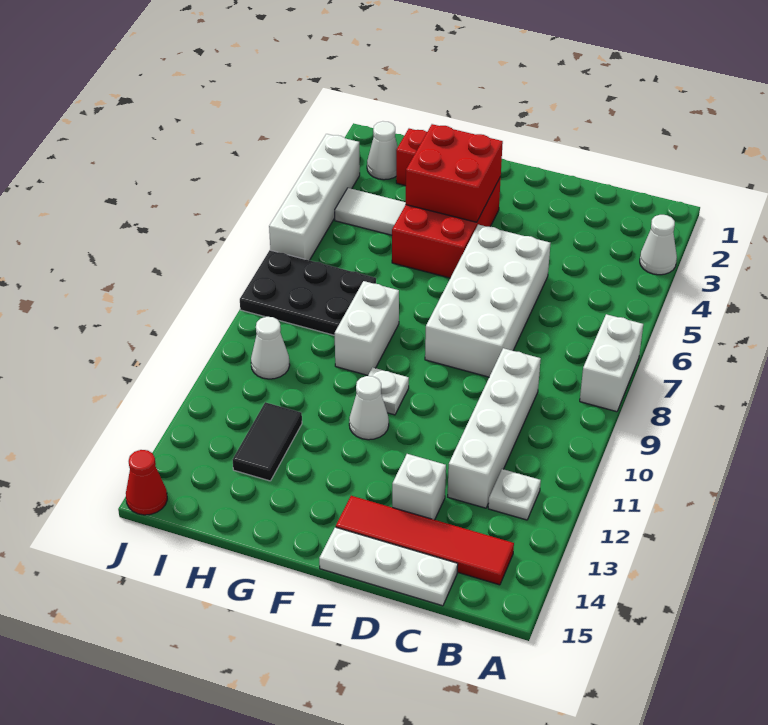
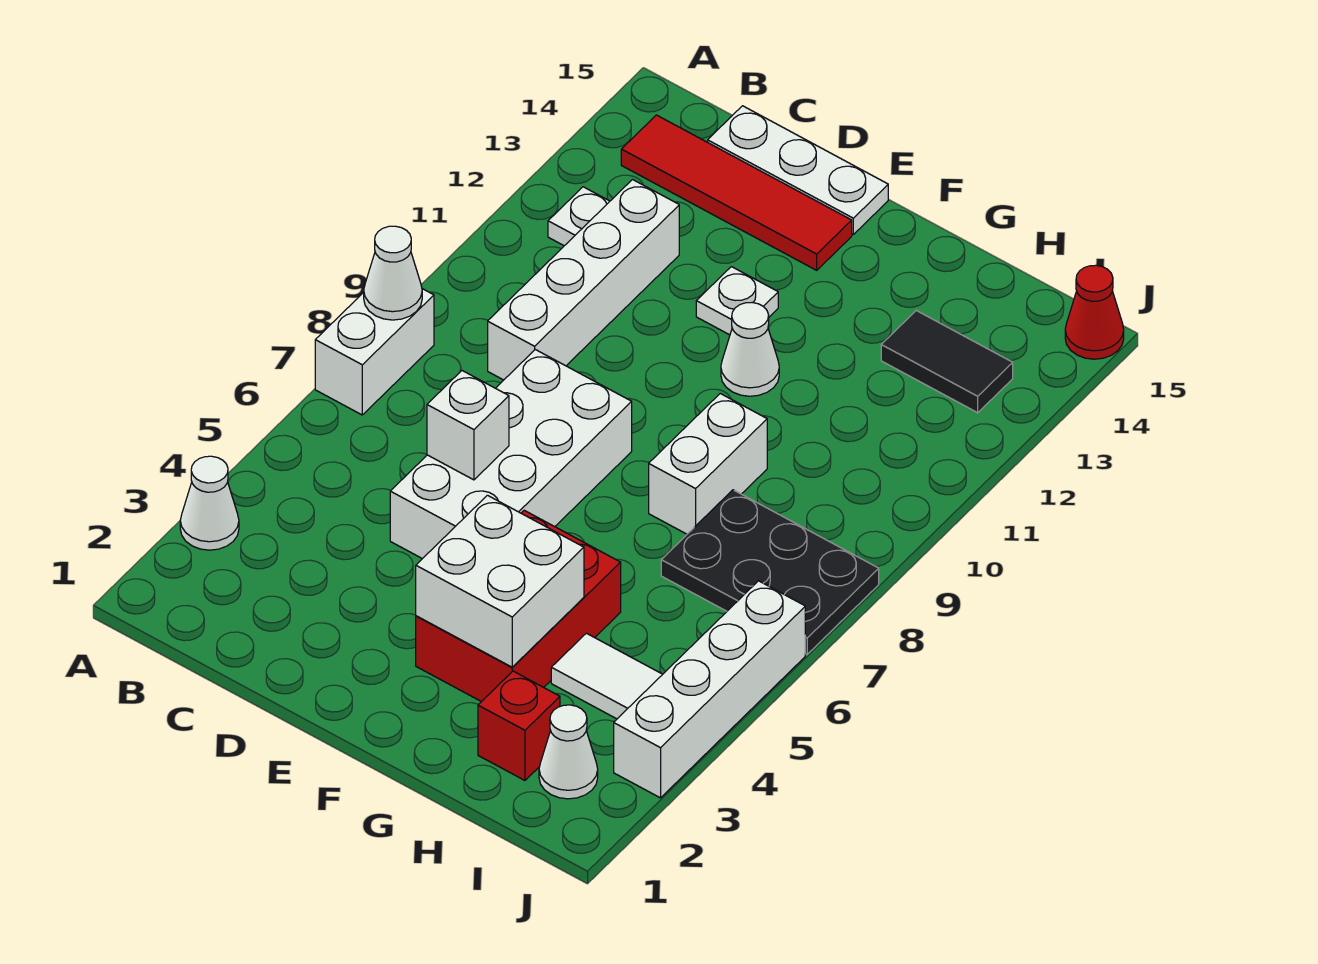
white brick D13 level 1 -> white brick D6 level 2
red brick F3:G4 level 2 -> white brick F3:G4 level 2
white plate F10 level 1 -> white plate E12 level 1
black tile H12:H13 level 1 -> black tile H13:I13 level 1
white cone I10 level 1 -> white cone A8 level 2

